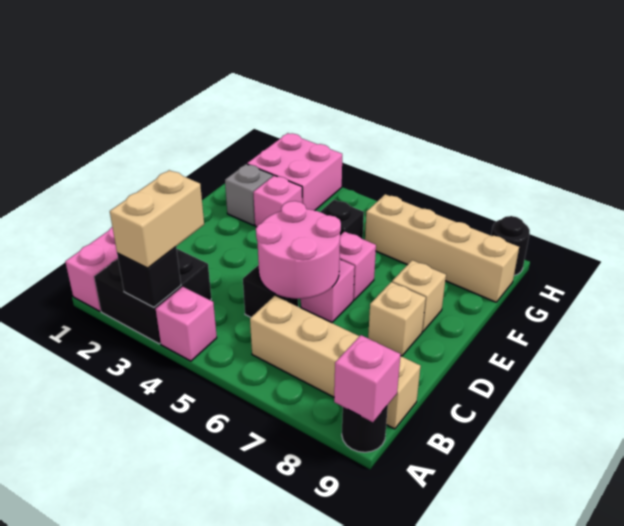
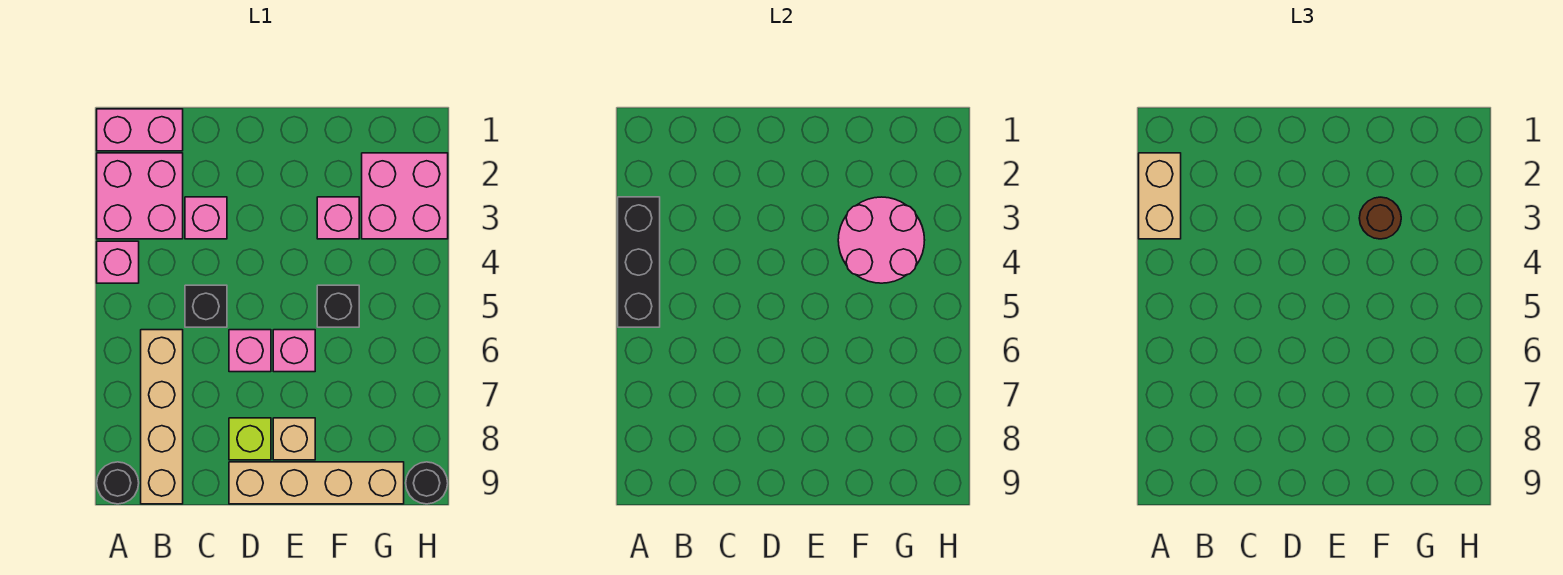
black brick A2:B3 level 1 -> pink brick A2:B3 level 1
black brick A3 level 2 -> black brick A3:A5 level 2
tan brick A3:B3 level 3 -> tan brick A2:A3 level 3
pink brick A9 level 2 -> pink brick C3 level 1
pink round brick C5:D6 level 2 -> pink round brick F3:G4 level 2
tan brick D8 level 1 -> lime brick D8 level 1
grey brick F2 level 1 -> none
none -> brown round brick F3 level 3
tan brick G6:G9 level 1 -> tan brick D9:G9 level 1

